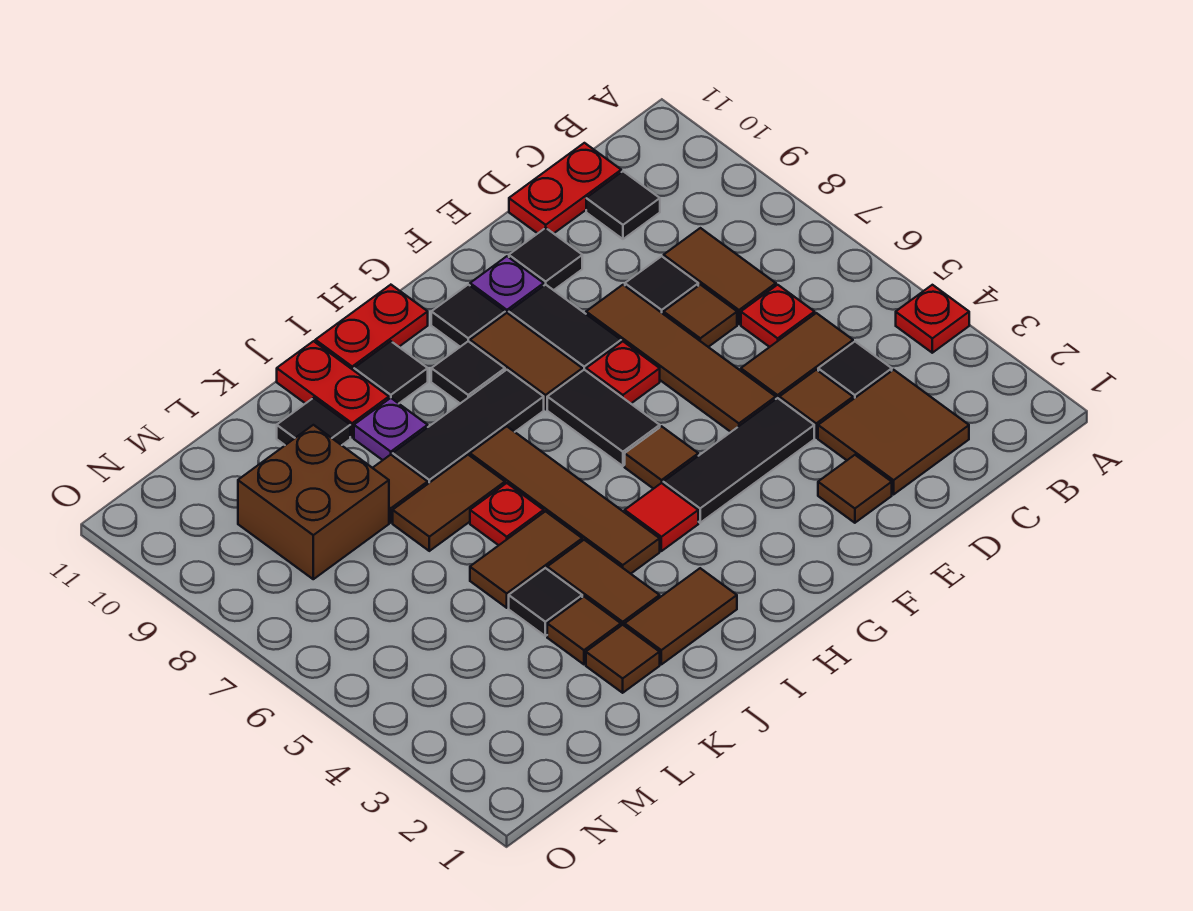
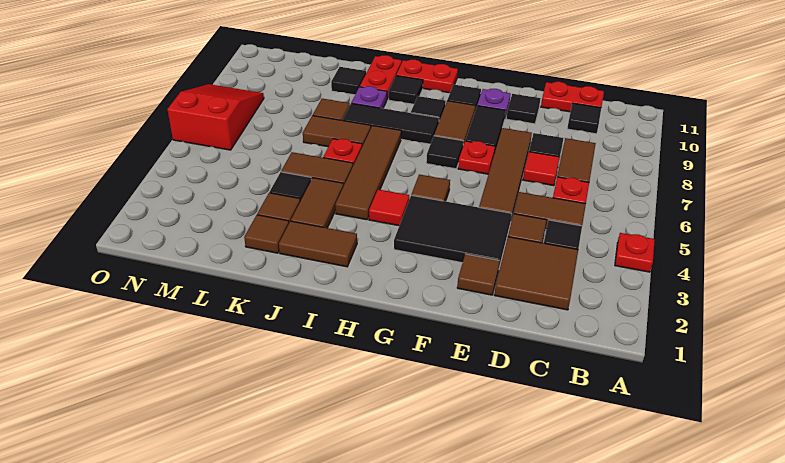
brown tile D7 level 1 -> red tile D7 level 1
black tile E4:G4 level 1 -> black tile E3:G4 level 1
black tile G6:G7 level 1 -> black tile G7 level 1
brown brick L8:M9 level 1 -> none
none -> red slope N6:O8 level 1 top 6

